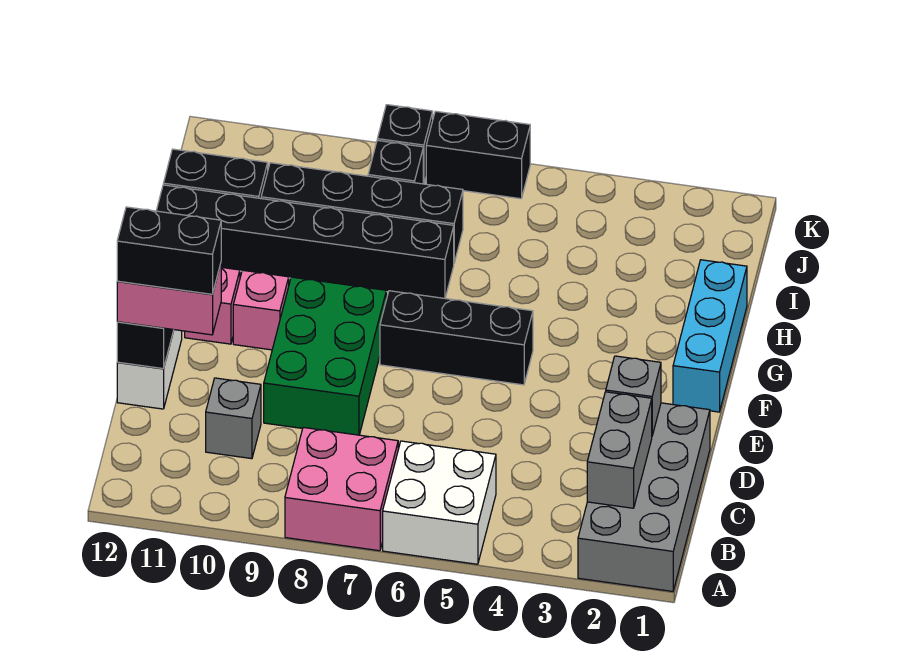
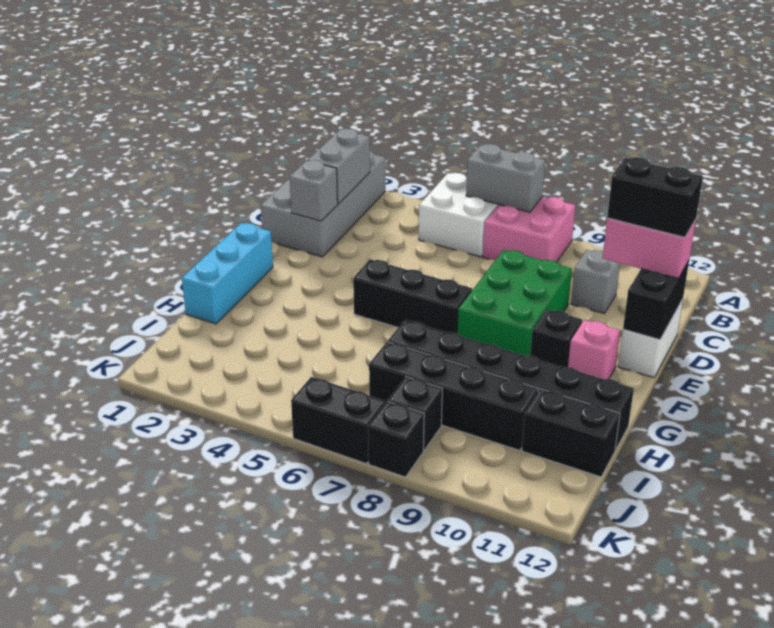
none -> grey brick A6:A7 level 2
pink brick F10 level 1 -> black brick F10 level 1

